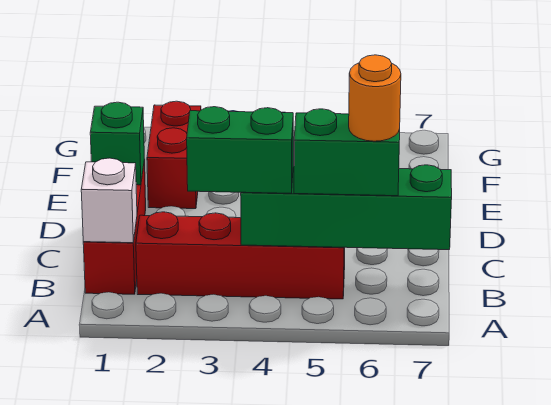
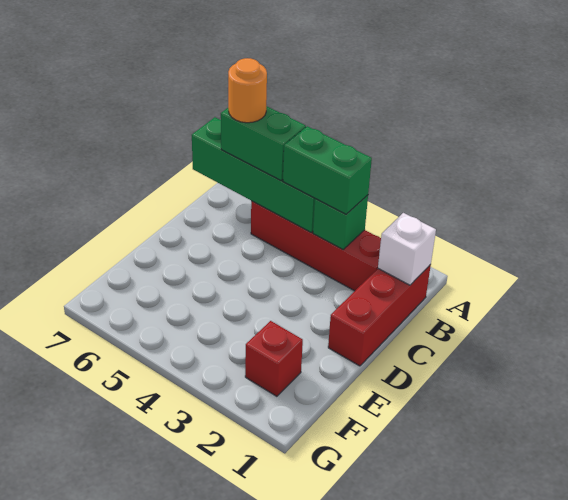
green brick D1 level 2 -> green brick B3 level 2
red brick E2:F2 level 1 -> red brick F2 level 1

